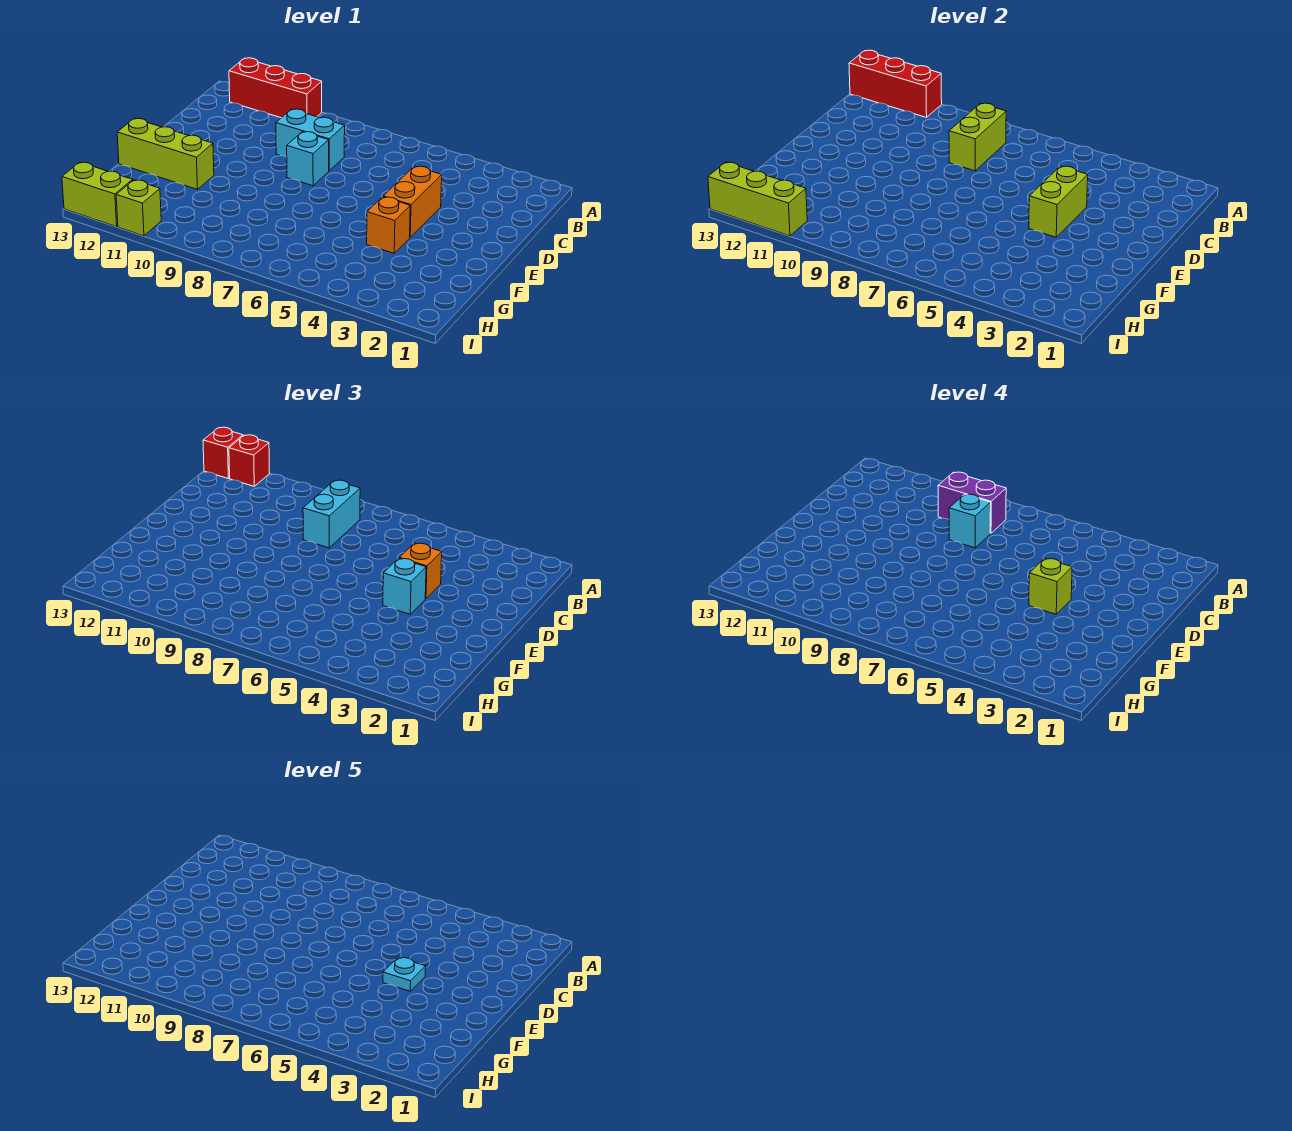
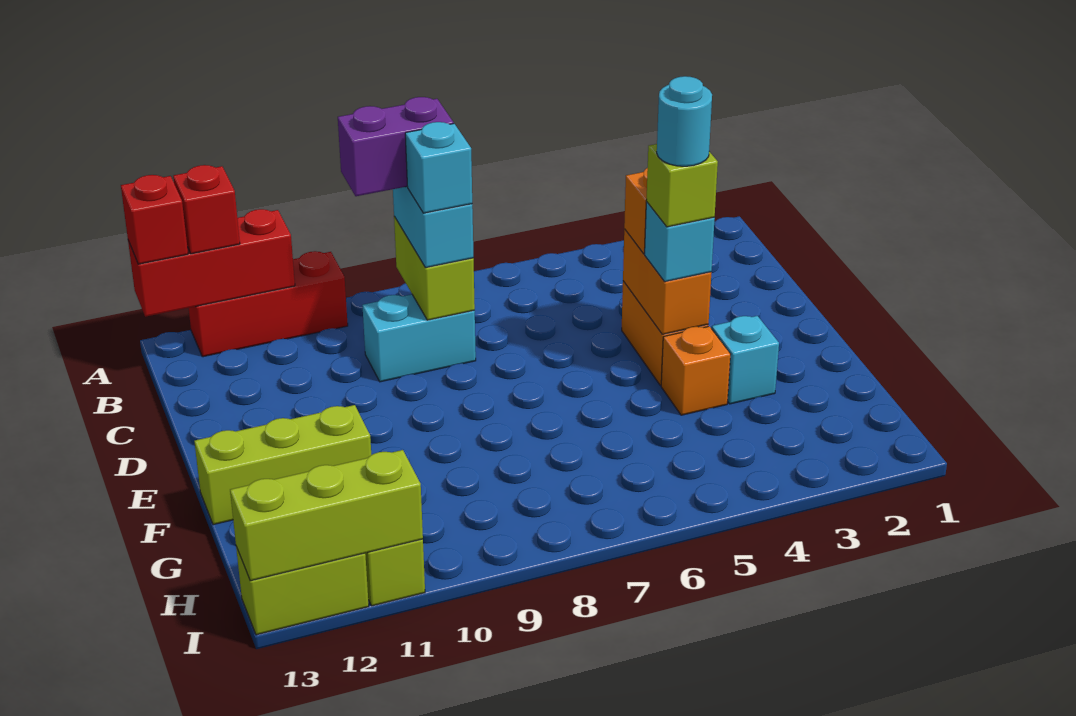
lime brick D4:E4 level 2 -> orange brick D4:E4 level 2
cyan brick D8 level 1 -> cyan brick F3 level 1
cyan plate E4 level 5 -> cyan round brick E4 level 5

